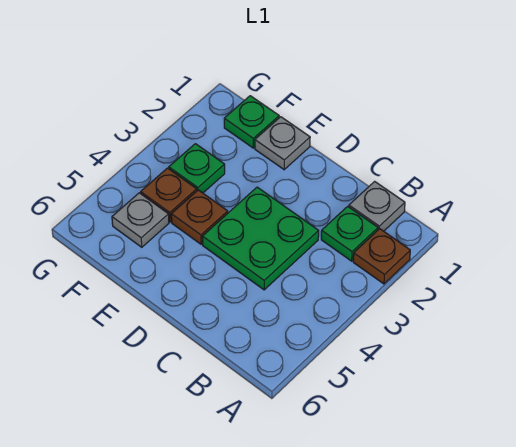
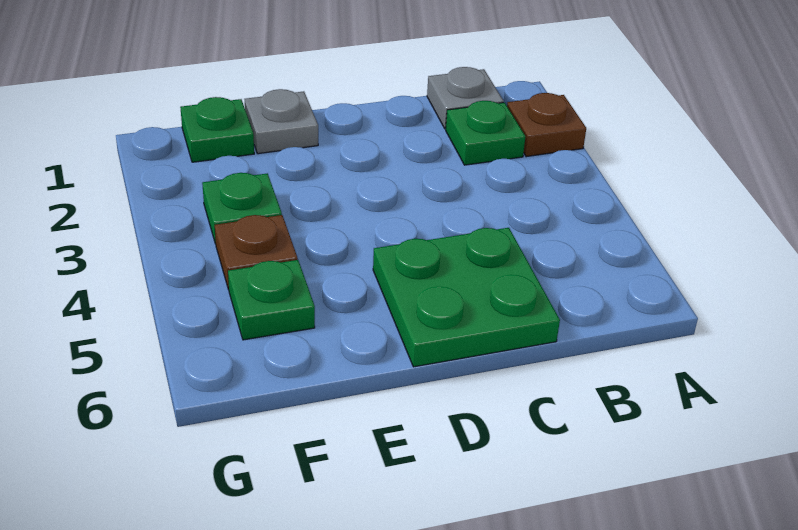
green plate C3:D4 level 1 -> green plate C5:D6 level 1
brown plate E4 level 1 -> none
grey plate F5 level 1 -> green plate F5 level 1

